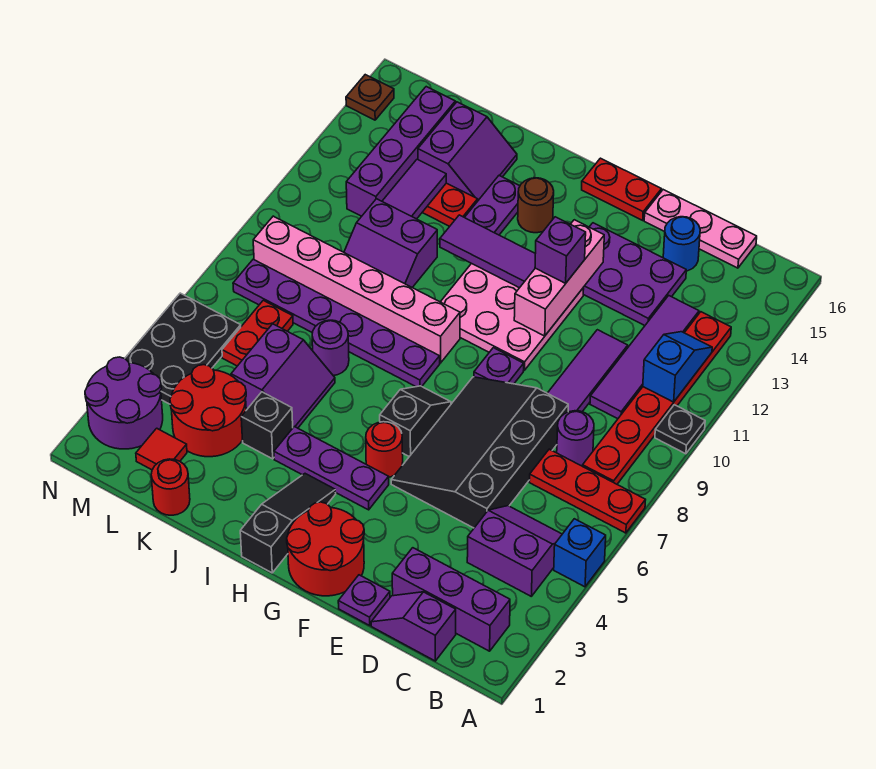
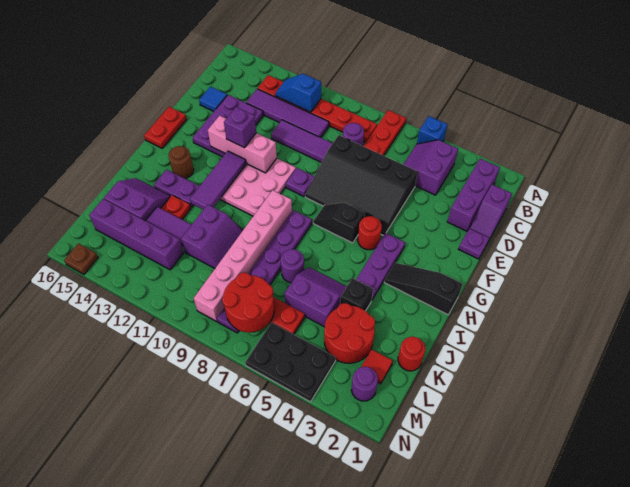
black plate A10 level 1 -> none
pink plate C16:E16 level 1 -> none
blue round brick D15 level 1 -> blue tile D15 level 1
red round brick F1:G2 level 1 -> red round brick L7:M8 level 2
purple round brick M2:N3 level 1 -> purple round brick M2 level 1

